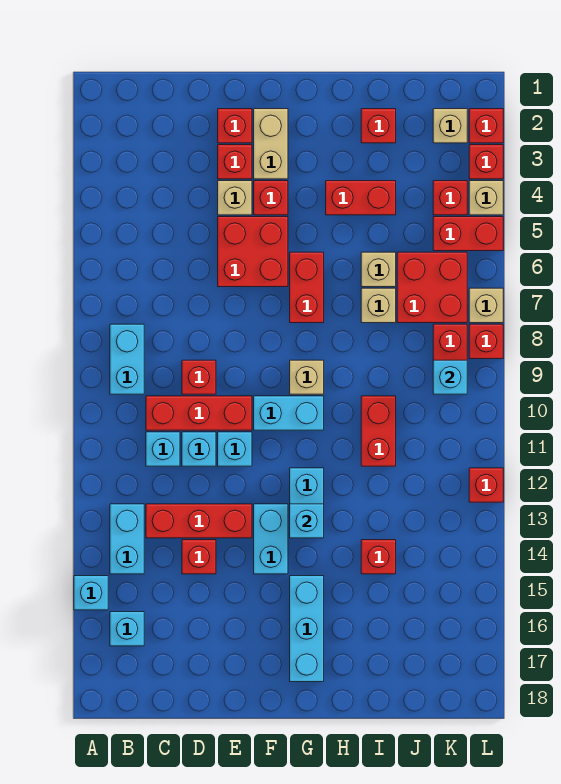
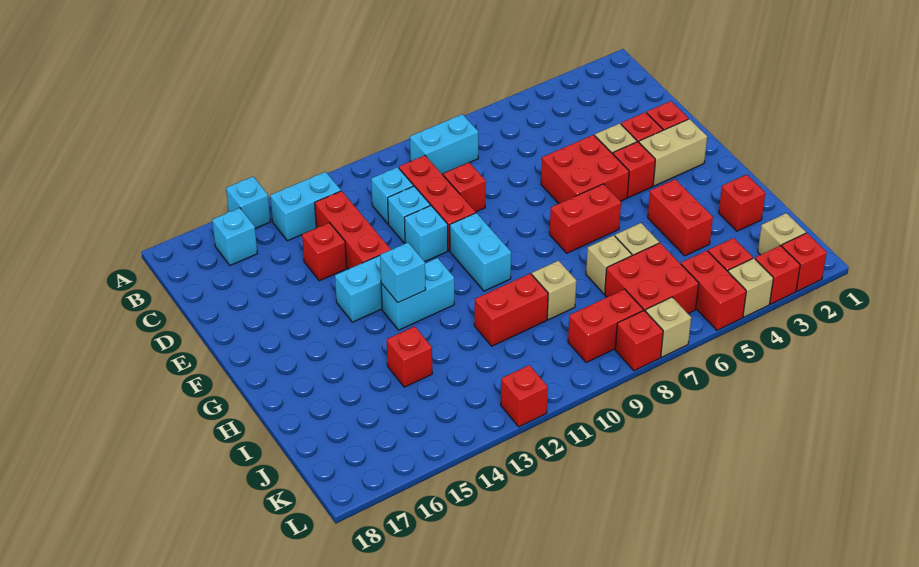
tan brick G9 level 1 -> tan brick I9 level 1
cyan brick G15:G17 level 1 -> none
cyan brick K9 level 2 -> none

